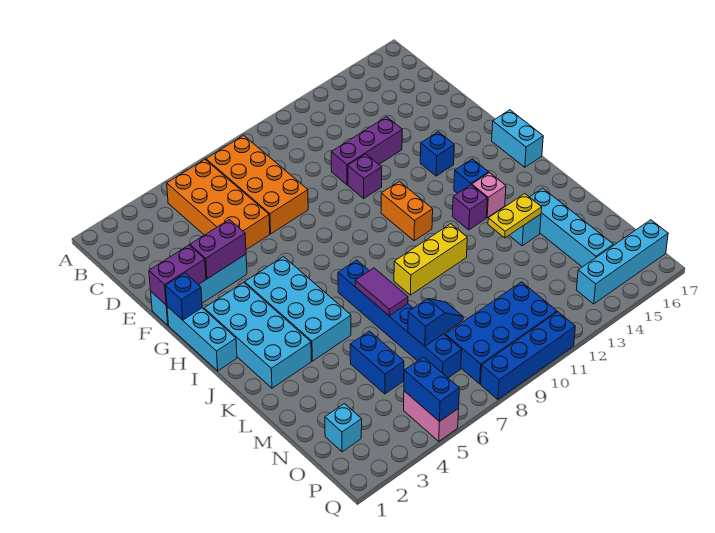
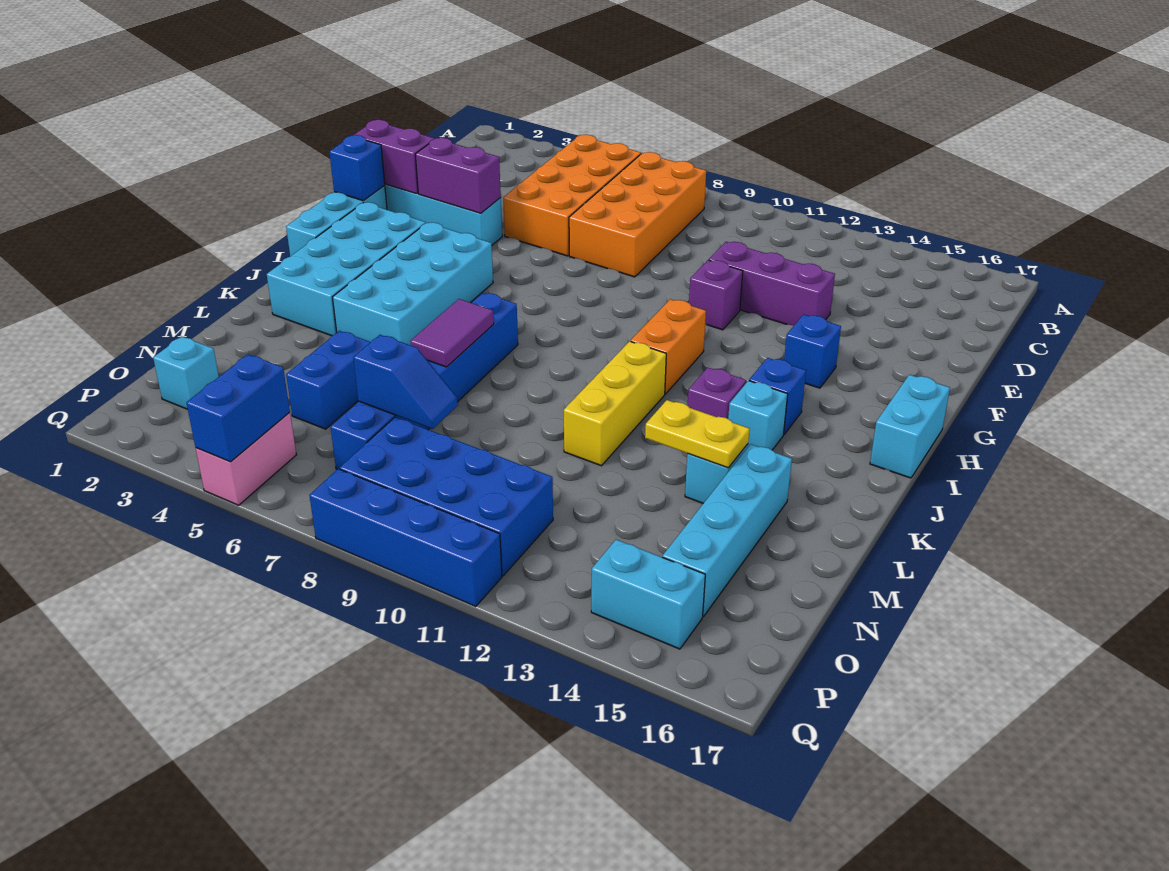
pink brick J14 level 1 -> cyan brick J14 level 1
yellow brick K9:K11 level 1 -> yellow brick J11:L11 level 1
cyan brick P14:P17 level 1 -> cyan brick P14:P15 level 1

